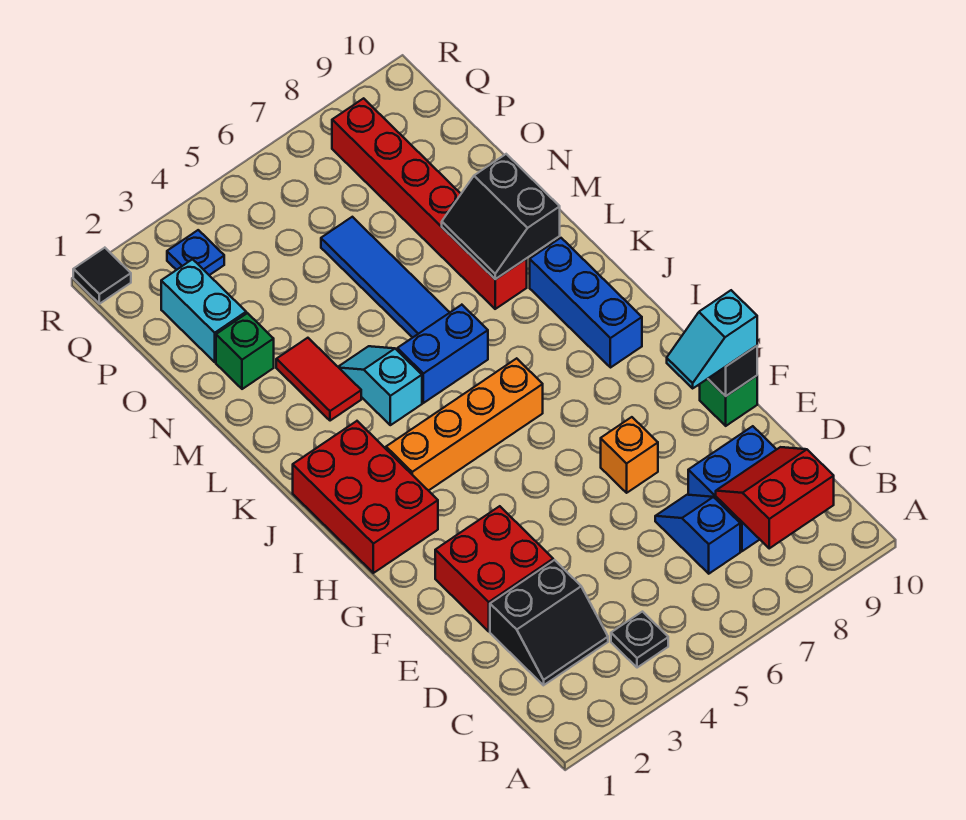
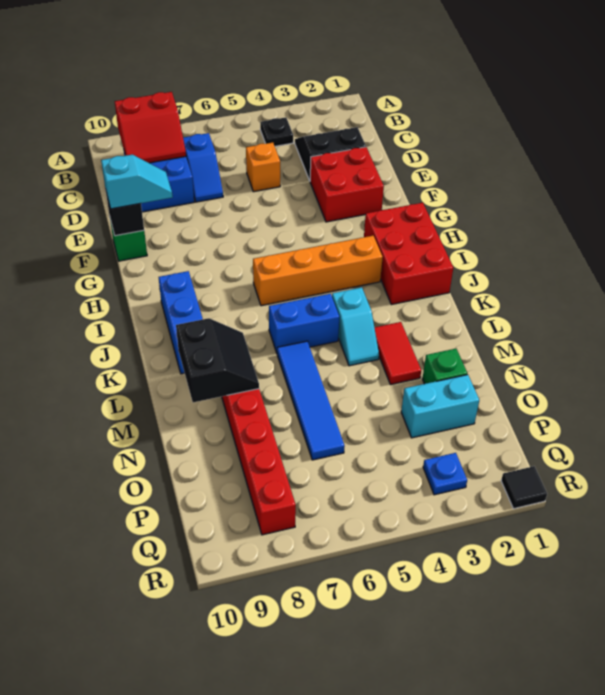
orange brick F7 level 1 -> orange brick D5 level 1
cyan brick O2:P2 level 1 -> cyan brick O2:O3 level 1

